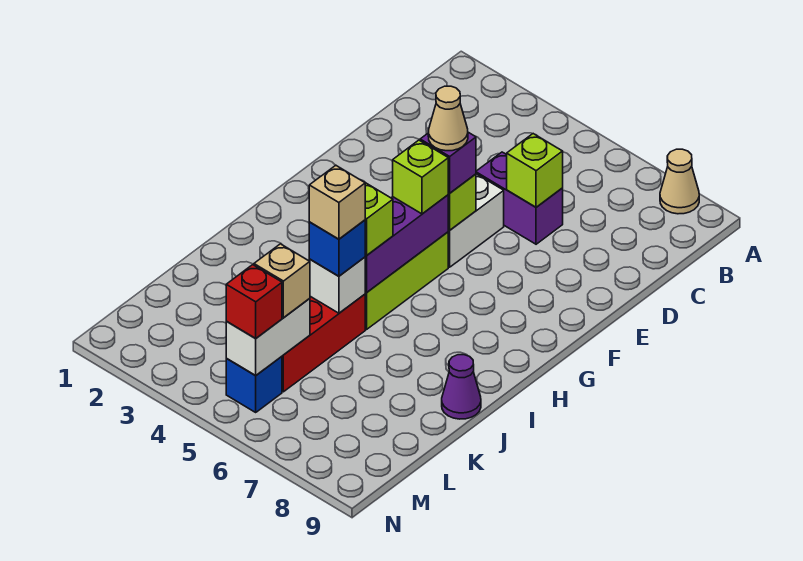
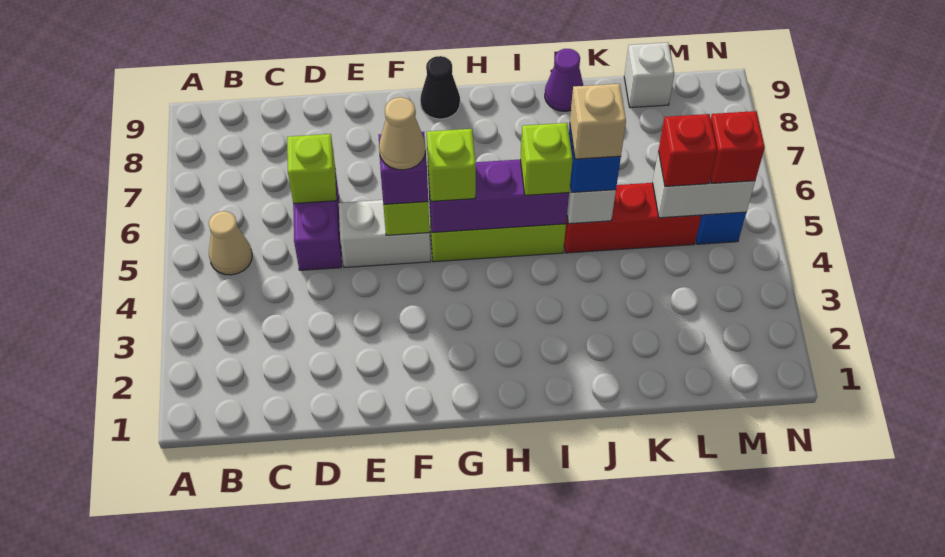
tan cone A8 level 1 -> tan cone B5 level 1
none -> black cone G9 level 1
tan brick L5 level 3 -> red brick L5 level 3
none -> white brick L9 level 1

